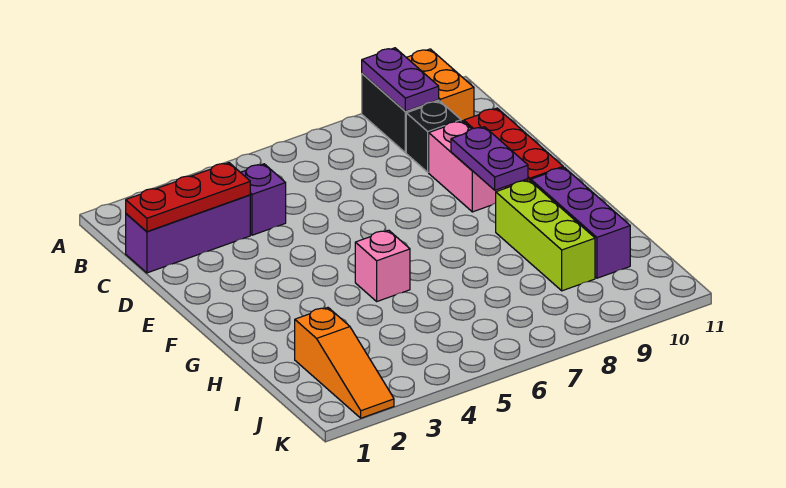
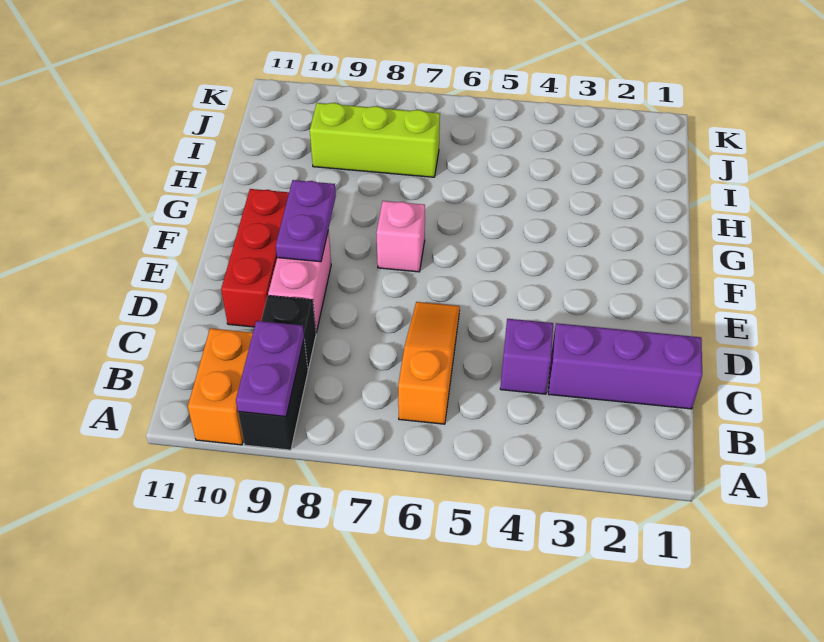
red plate C1:C3 level 2 -> none
pink brick G5 level 1 -> pink brick F7 level 1
lime brick G9:I9 level 1 -> lime brick I7:I9 level 1
purple brick G10:I10 level 1 -> none
orange slope I2:K2 level 1 top I -> orange slope B6:D6 level 1 top B

